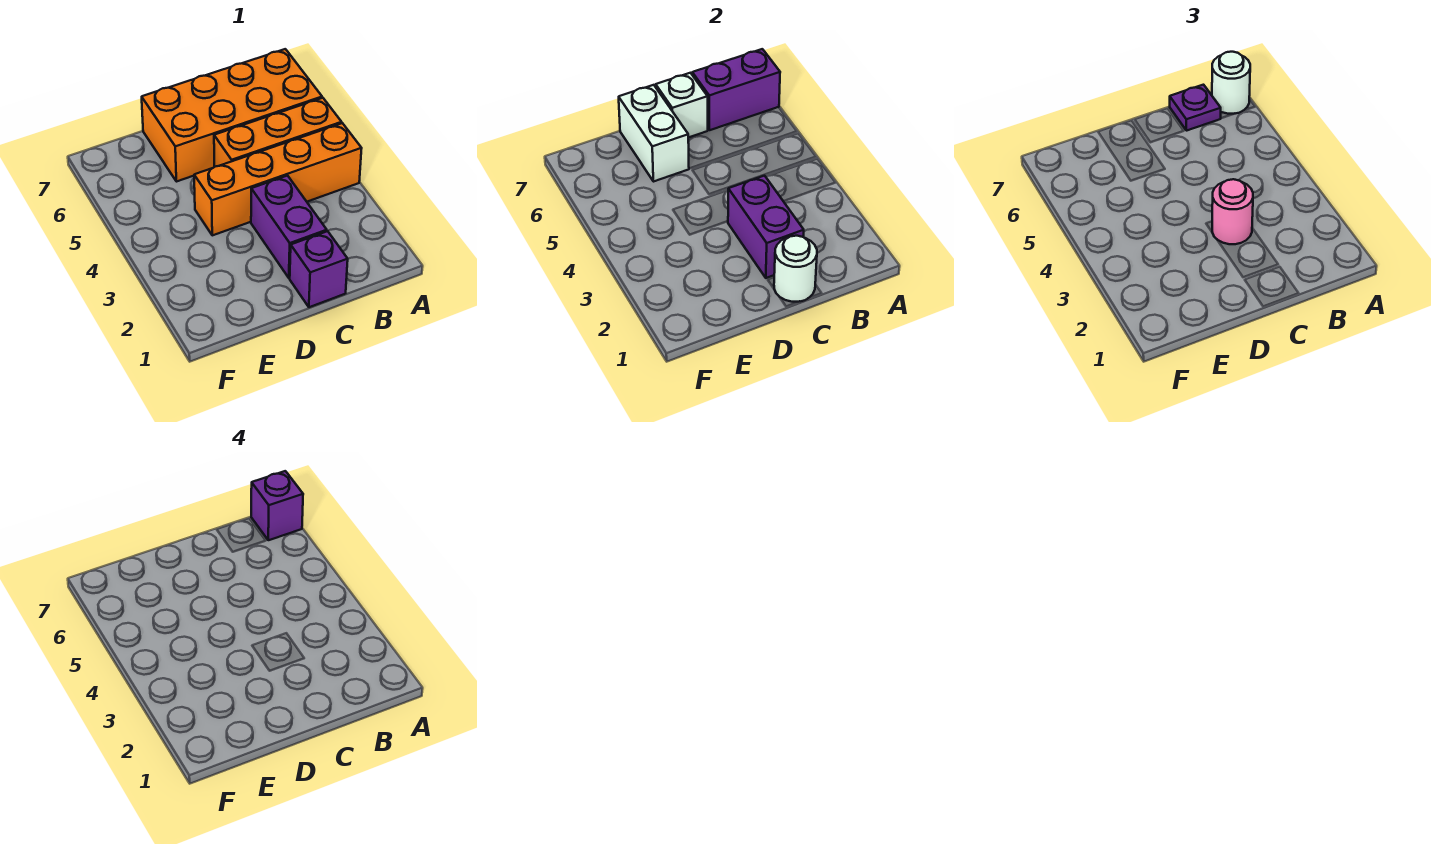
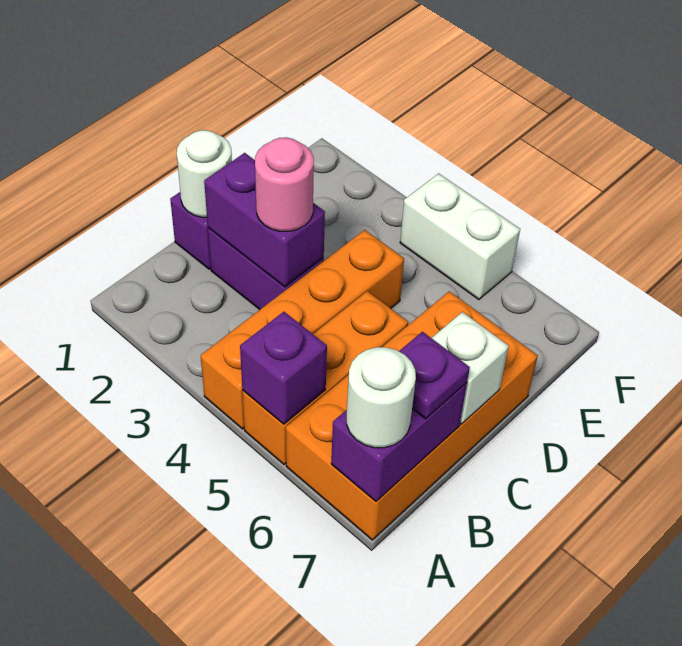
purple brick A7 level 4 -> purple brick A5 level 2
white brick D6:D7 level 2 -> white brick F4:F5 level 1

